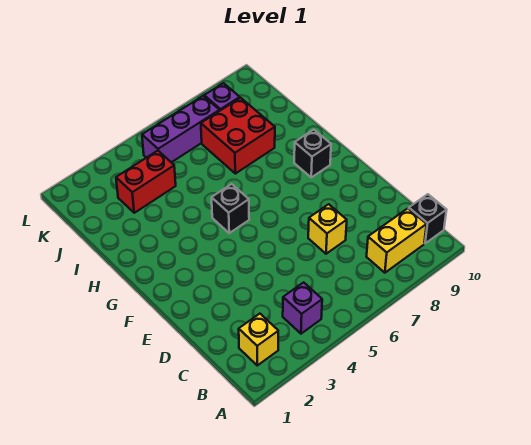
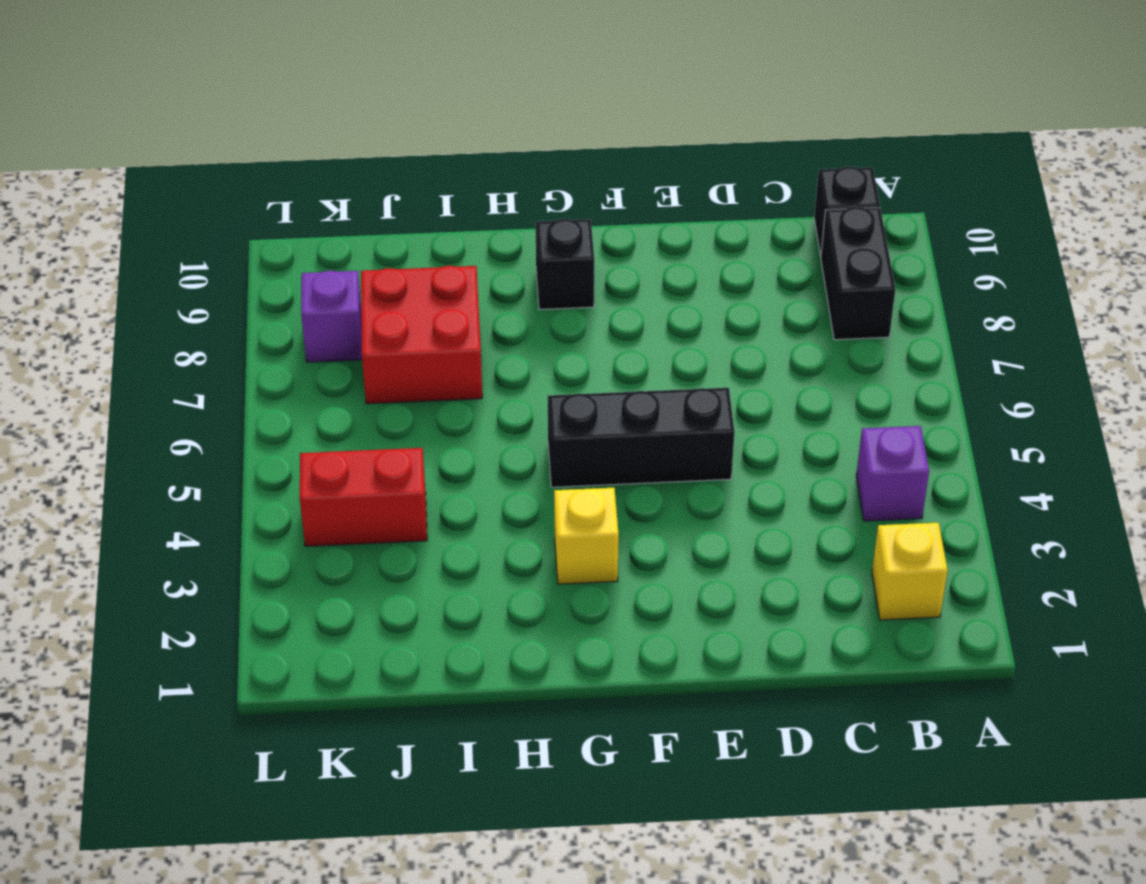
yellow brick B8:B9 level 1 -> black brick B8:B9 level 1
yellow brick D7 level 1 -> yellow brick G3 level 1
black brick G5 level 1 -> black brick E5:G5 level 1
red brick J3:J4 level 1 -> red brick J4:K4 level 1
purple brick K5:K7 level 1 -> none

